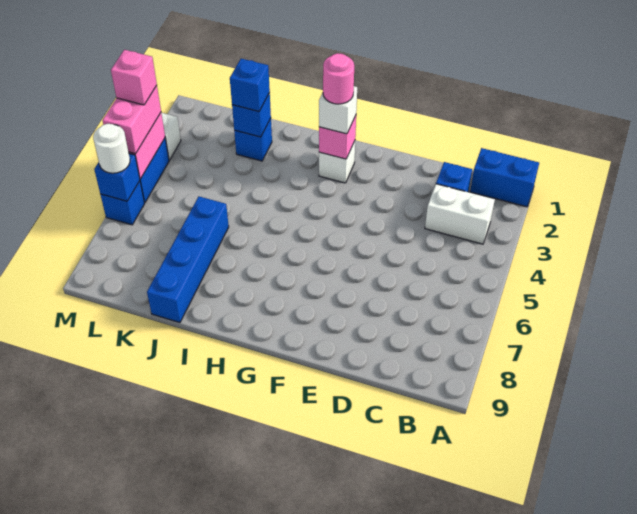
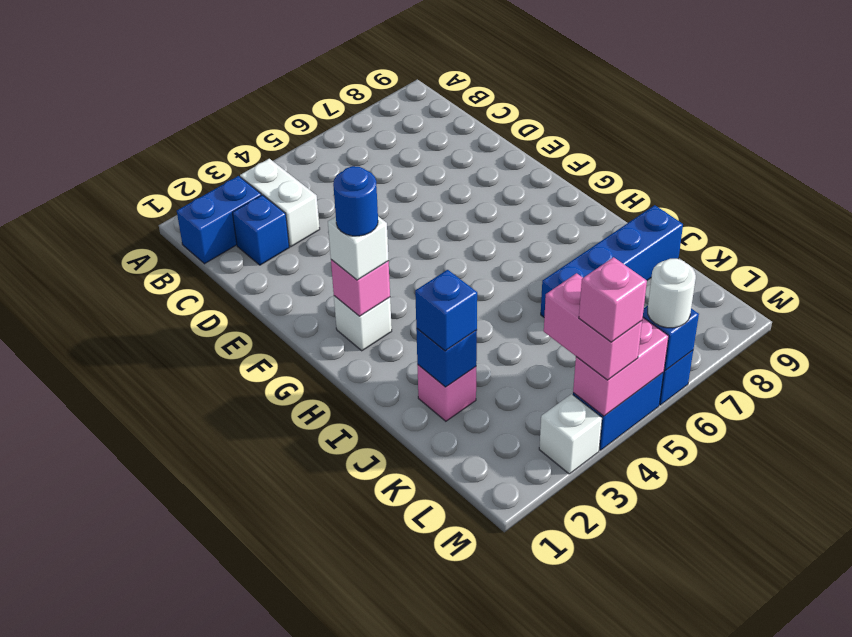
blue brick A1:B1 level 1 -> blue brick B1:B2 level 1
pink round brick G2 level 4 -> blue round brick G2 level 4
blue brick J2 level 1 -> pink brick J2 level 1
pink brick M4:M5 level 3 -> pink brick L4:M4 level 3

